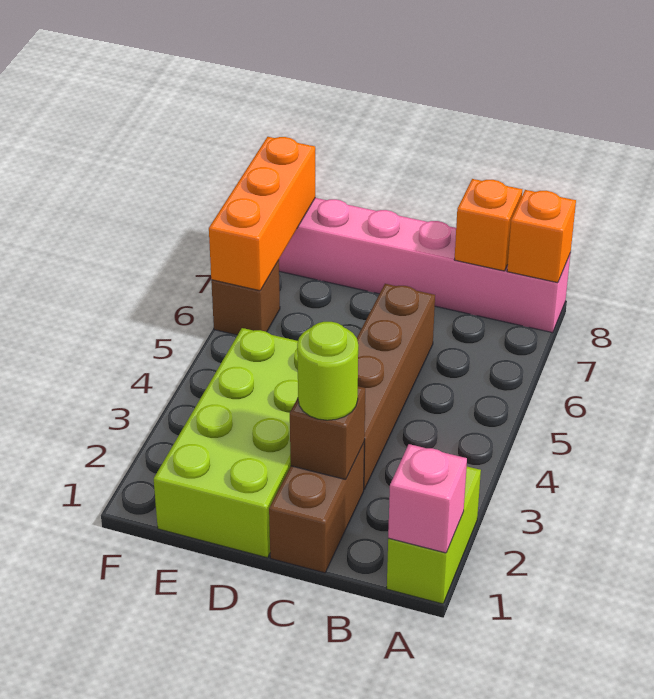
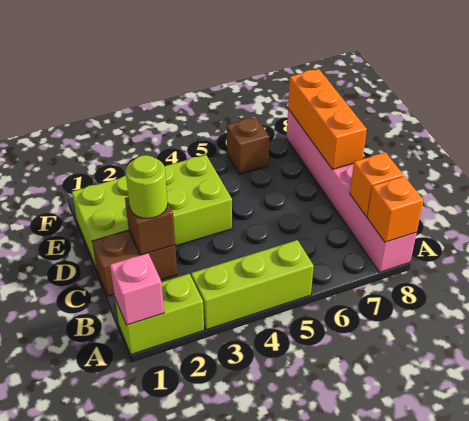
none -> lime brick A3:A5 level 1
brown brick C3:C6 level 1 -> none
orange brick F6:F8 level 2 -> orange brick D8:F8 level 2

